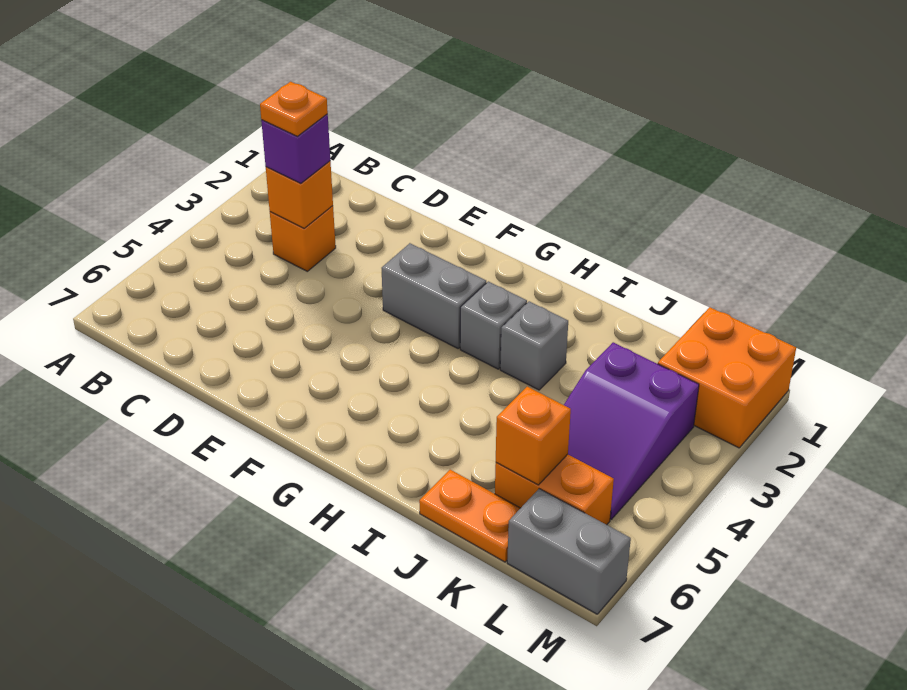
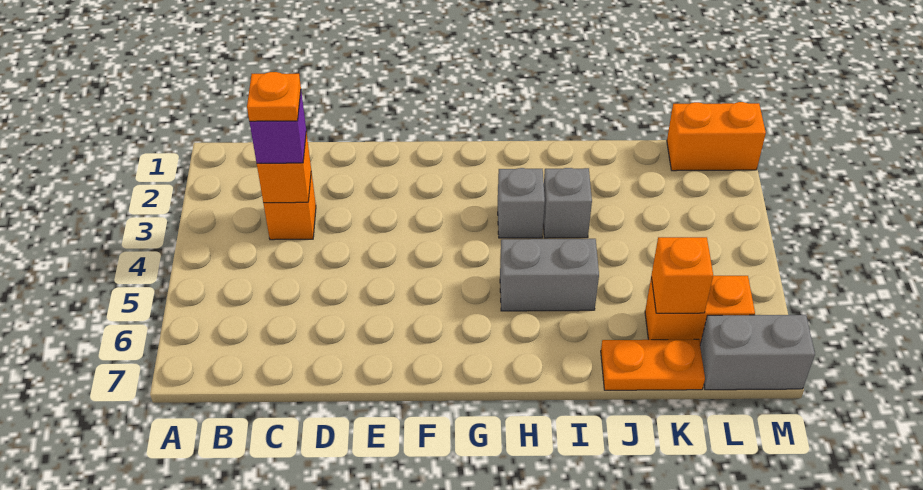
grey brick F3:G3 level 1 -> grey brick H5:I5 level 1
purple slope K3:L5 level 1 top 3 -> none
orange brick L1:M2 level 1 -> orange brick L1:M1 level 1

